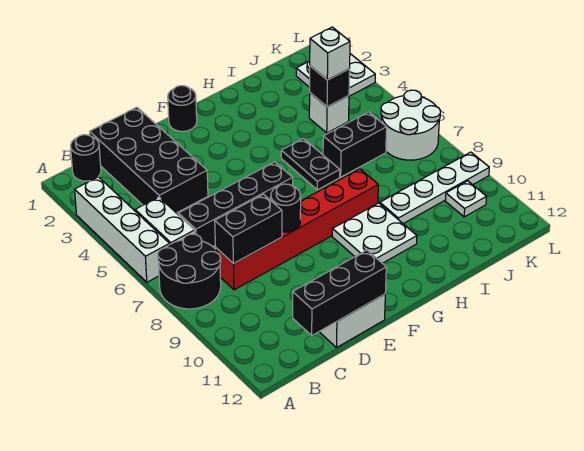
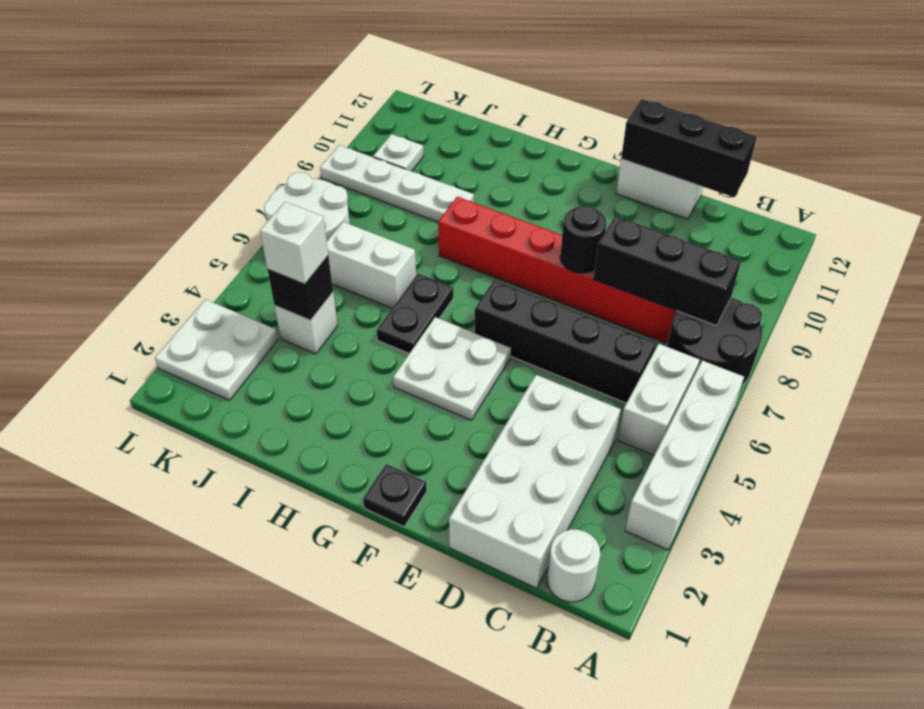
black round brick B1 level 1 -> white round brick B1 level 1
black brick C1:D4 level 1 -> white brick C1:D4 level 1
black brick C8:D8 level 2 -> black brick B8:D8 level 2
black round brick F1 level 1 -> black plate F1 level 1
white plate G9:H10 level 1 -> white plate F4:G5 level 1
black brick I6:J6 level 1 -> white brick I6:J6 level 1

